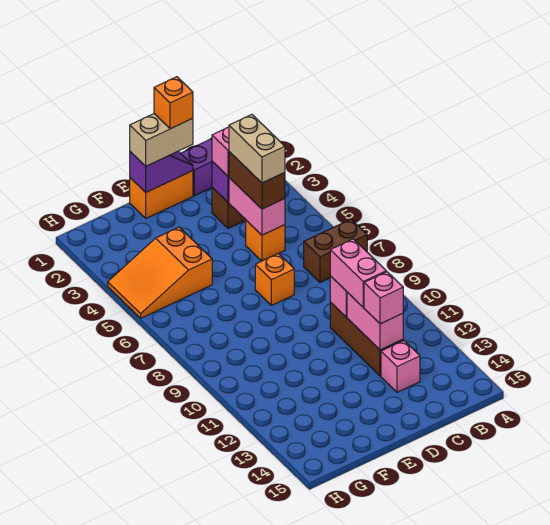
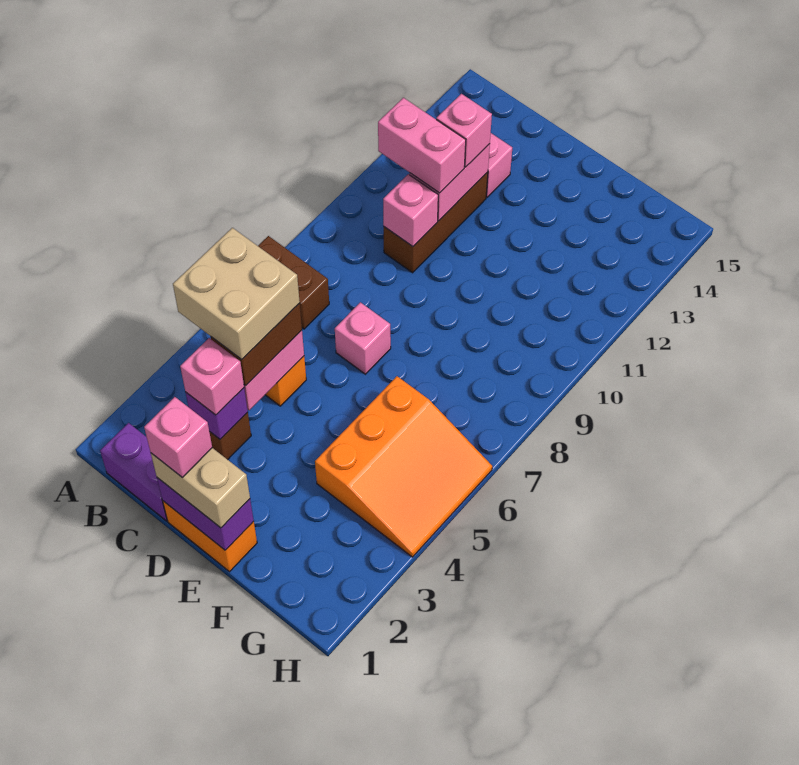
tan brick C4:C5 level 4 -> tan brick B4:C5 level 4
pink brick C10:C11 level 3 -> pink brick B11:C11 level 3
purple slope D1:E1 level 2 top E -> purple brick D1:E1 level 2
orange brick D1 level 4 -> pink brick D1 level 4
orange brick D7 level 1 -> pink brick D7 level 1
orange slope F4:H5 level 1 top F -> orange slope F4:H6 level 1 top F

